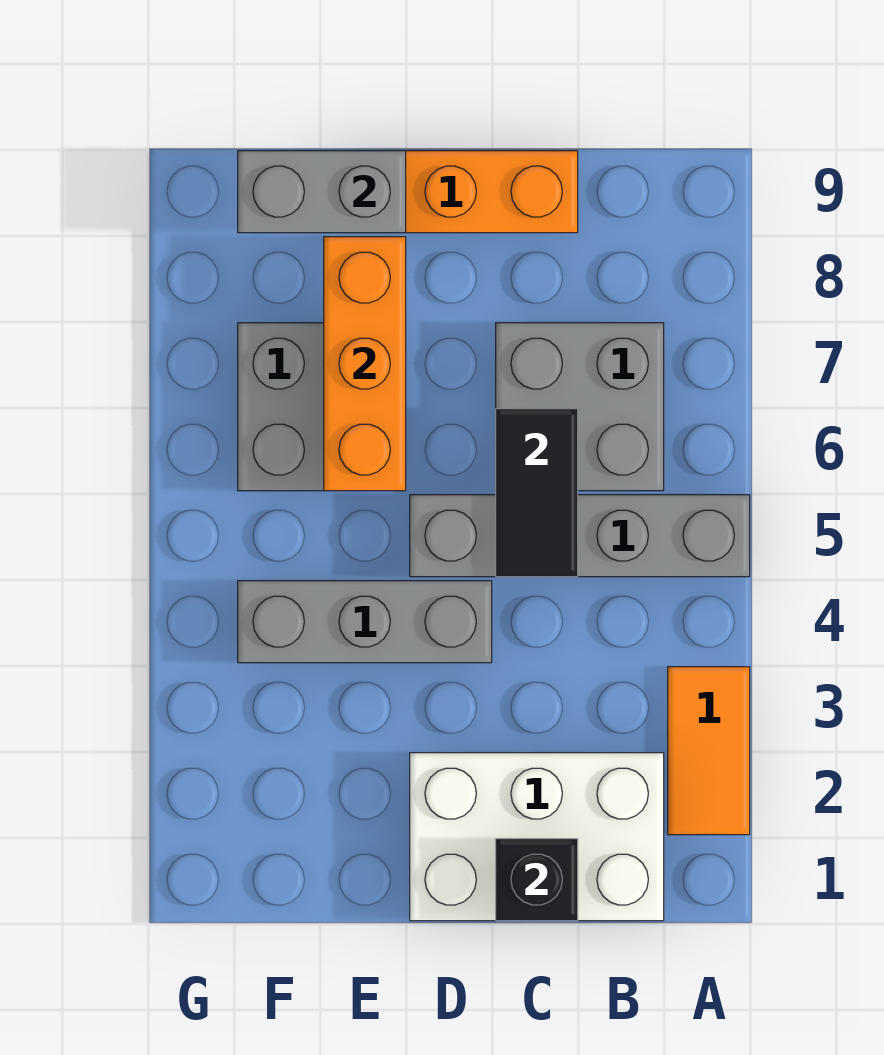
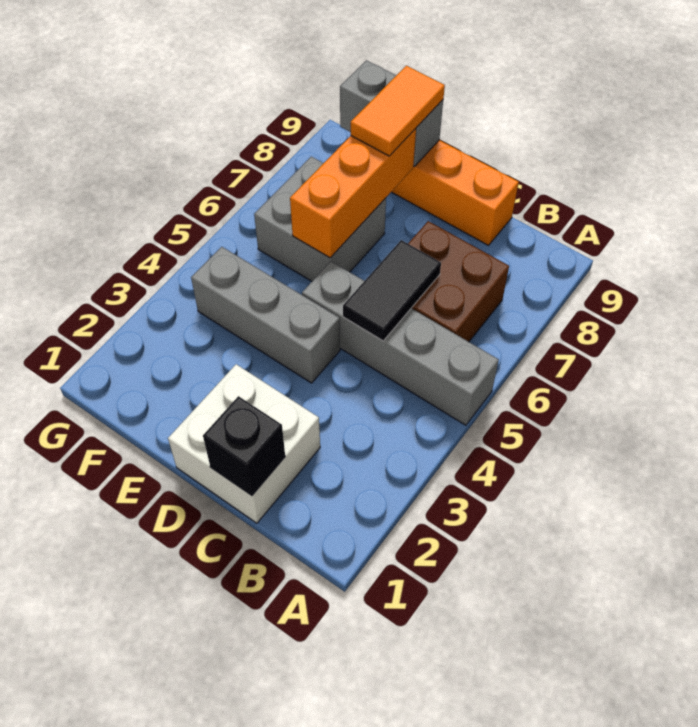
orange tile A2:A3 level 1 -> orange tile E8:E9 level 3
white brick B1:D2 level 1 -> white brick C1:D2 level 1
grey brick B6:C7 level 1 -> brown brick B6:C7 level 1

